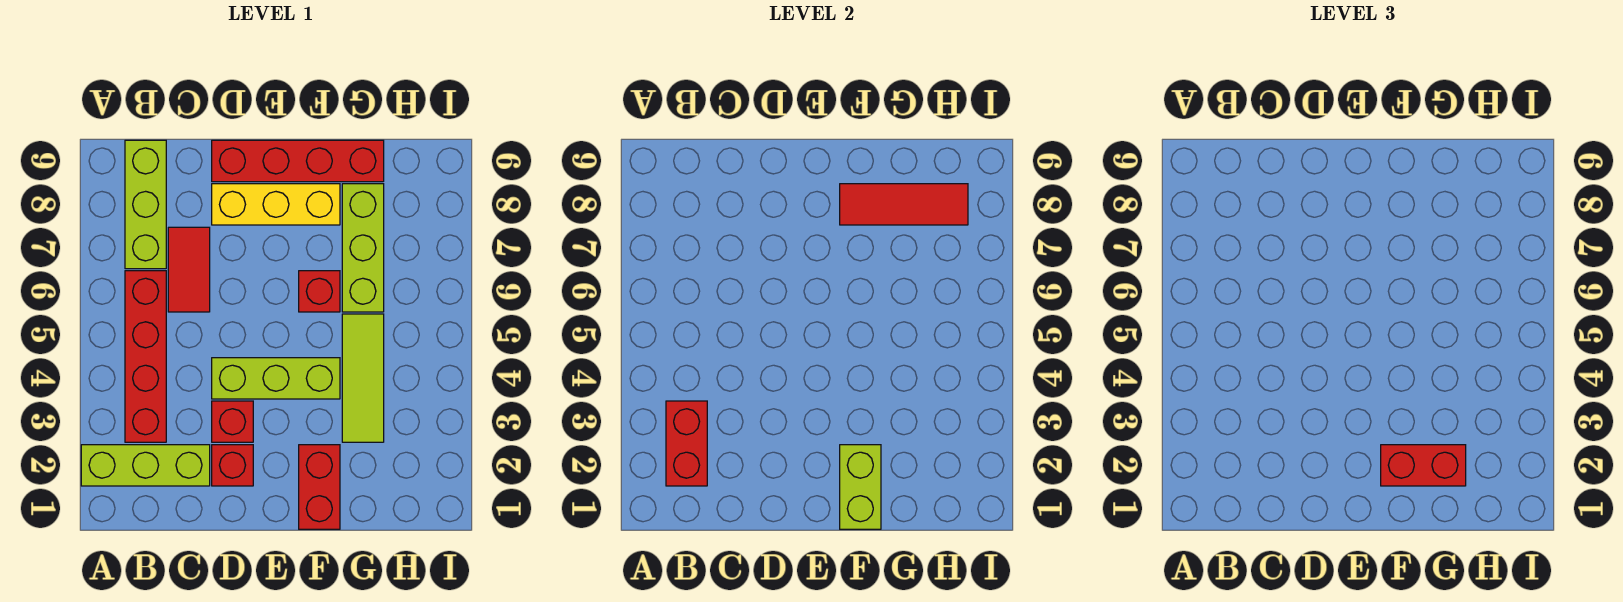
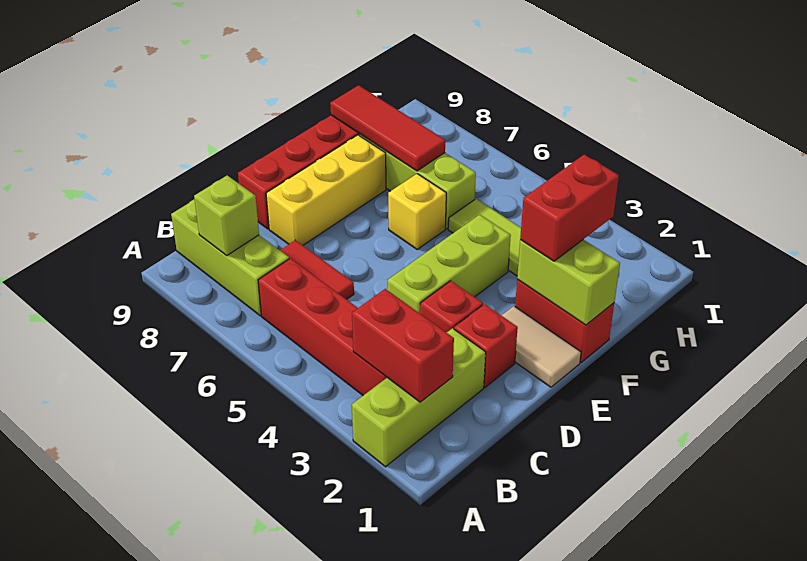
none -> lime brick B8 level 2
none -> tan tile E1:E2 level 1
red brick F6 level 1 -> yellow brick F6 level 1
red tile F8:H8 level 2 -> red tile G7:G9 level 2

